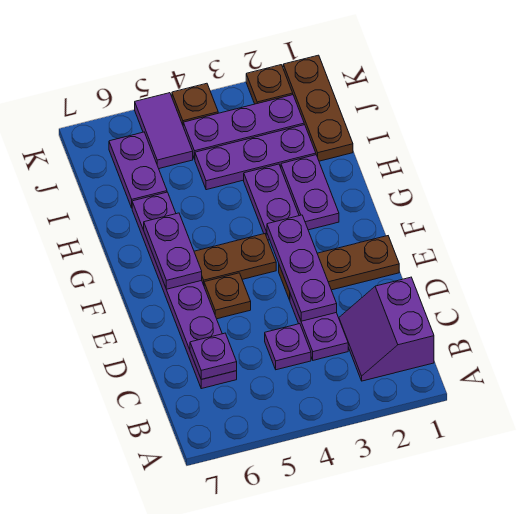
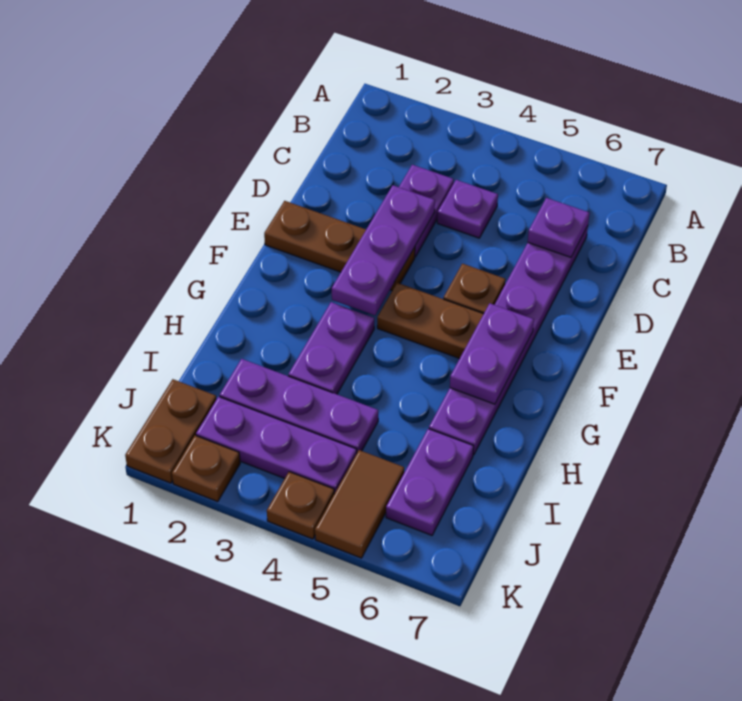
purple slope B1:C2 level 1 top 1 -> none
purple plate G2:H2 level 1 -> none
brown plate I1:K1 level 1 -> brown plate J1:K1 level 1
purple tile J5:K5 level 1 -> brown tile J5:K5 level 1

